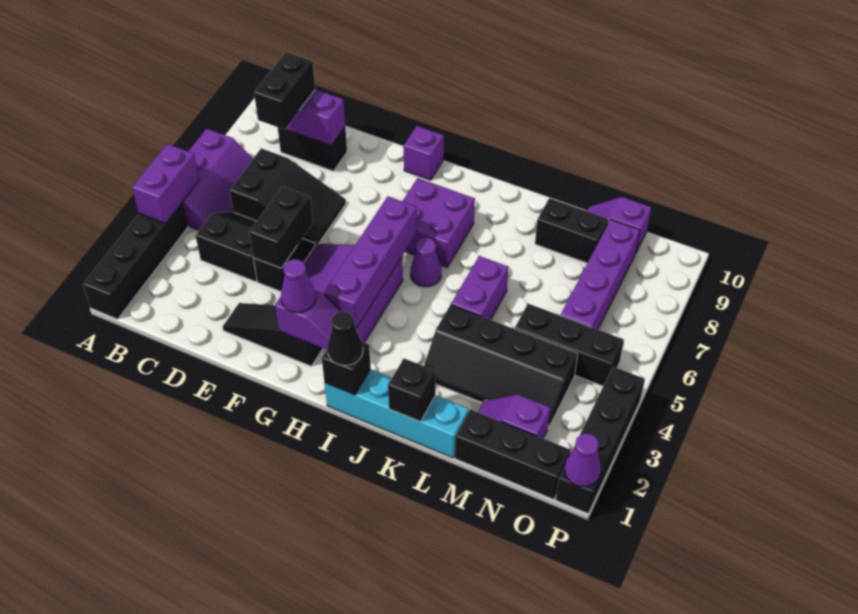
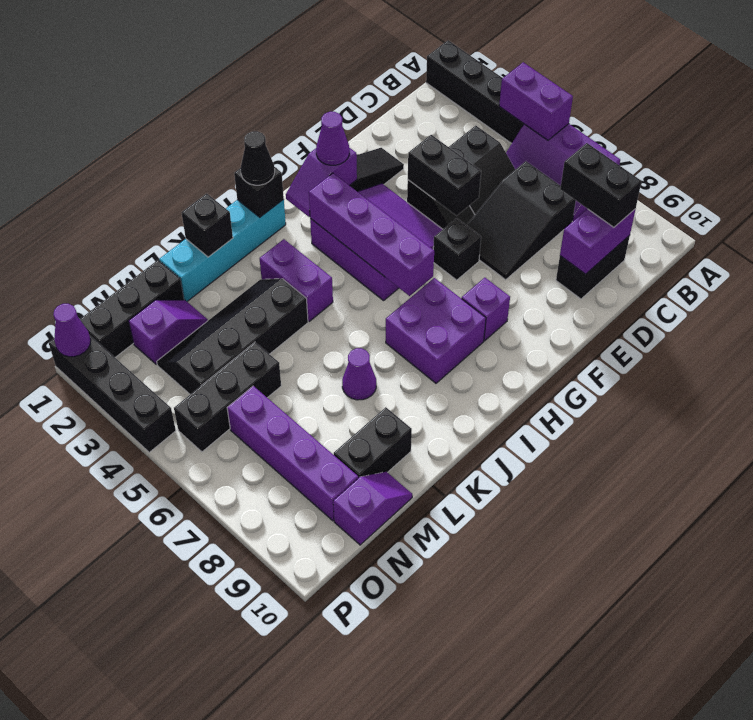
none -> black brick F6 level 1
purple brick G10 level 1 -> purple brick G8 level 1
purple cone I6 level 1 -> purple cone K7 level 1
purple brick K5:K6 level 1 -> purple brick J3:J4 level 1

